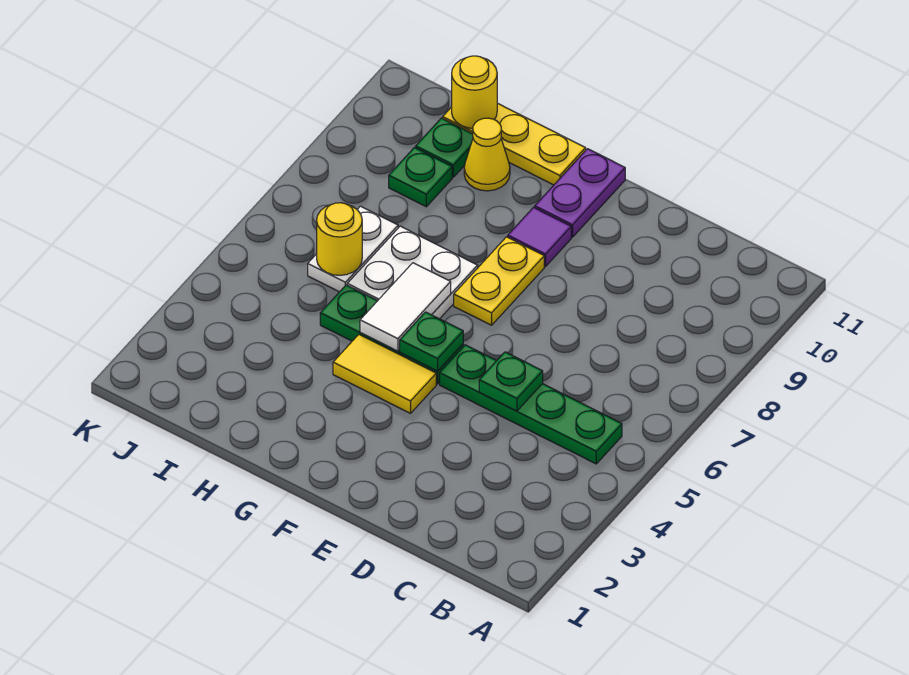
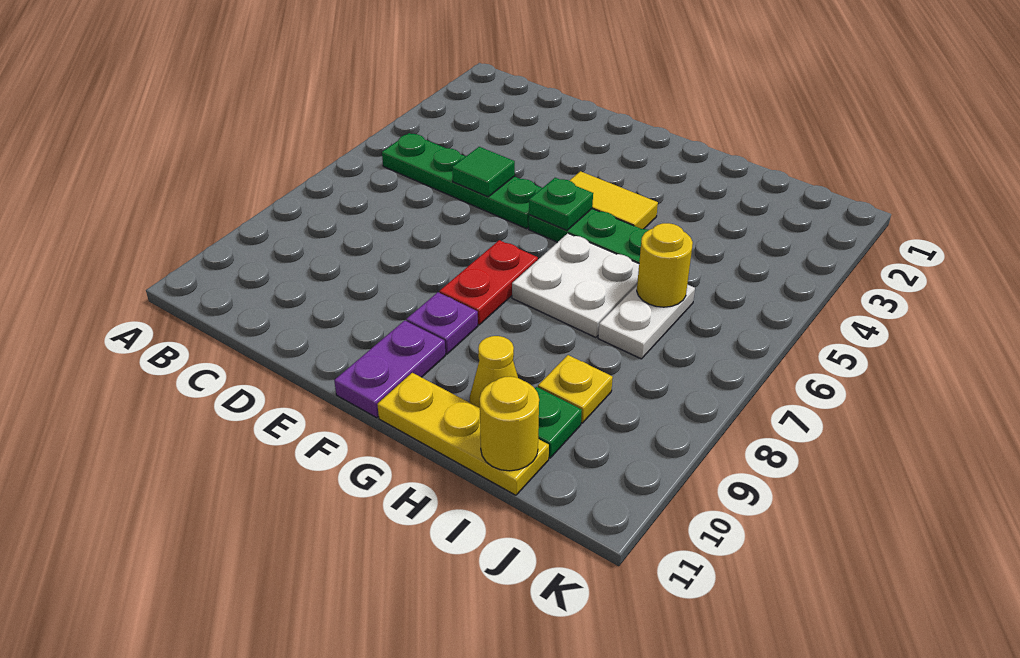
green plate D5 level 2 -> green tile D5 level 2
yellow plate F7:F8 level 1 -> red plate F7:F8 level 1
purple tile F9 level 1 -> purple plate F9 level 1
white tile G5:G6 level 2 -> none
green plate I9 level 1 -> yellow plate I9 level 1

